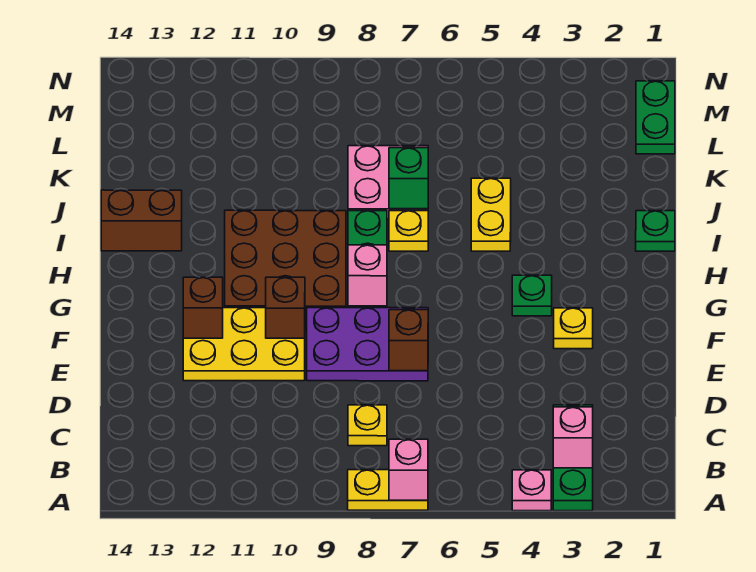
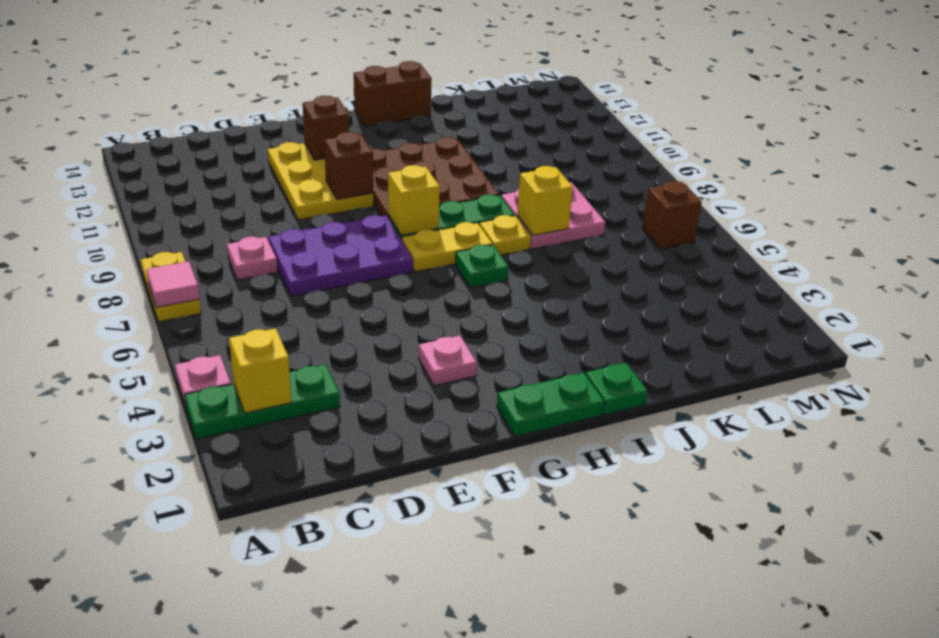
pink brick A7 level 2 -> pink tile A7 level 2
pink brick B3 level 2 -> yellow brick B3 level 2
yellow plate C8 level 1 -> pink plate C8 level 1
purple plate E7:F9 level 1 -> purple plate D7:F8 level 1
brown brick E7 level 2 -> brown brick M6 level 1
yellow plate F3 level 1 -> pink plate F3 level 1
green plate G4 level 1 -> green plate H6 level 1
pink brick G8 level 2 -> yellow brick G8 level 2
yellow plate I5:J5 level 1 -> yellow plate G7:H7 level 1
brown brick I13:I14 level 1 -> brown brick H14:I14 level 1
green brick J7 level 2 -> yellow brick J7 level 2
green plate L1:M1 level 1 -> green plate G1:H1 level 1

